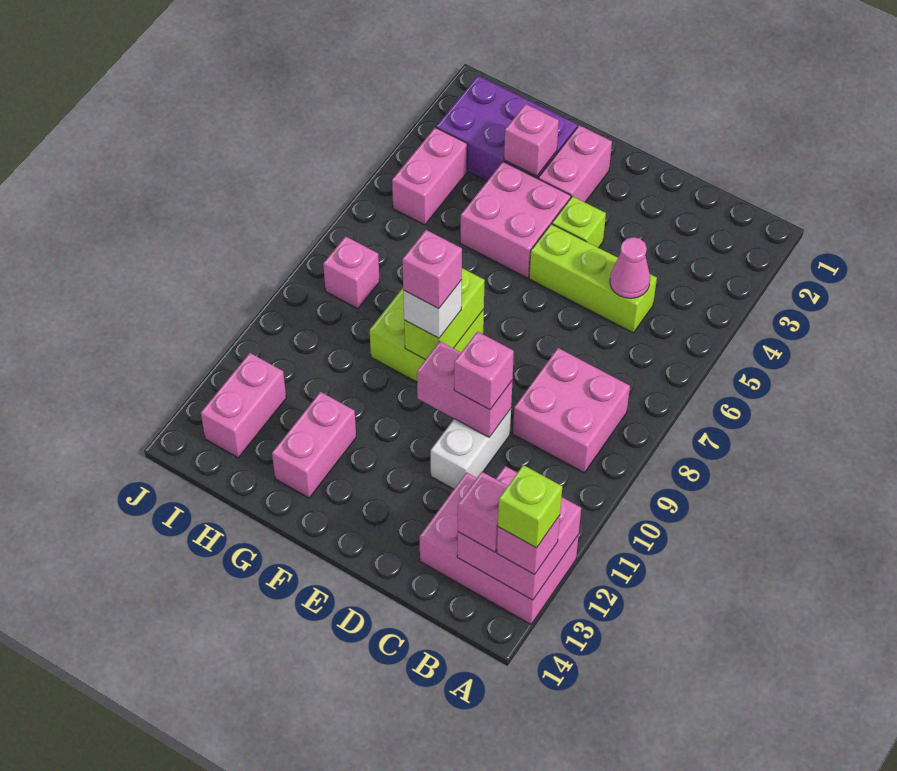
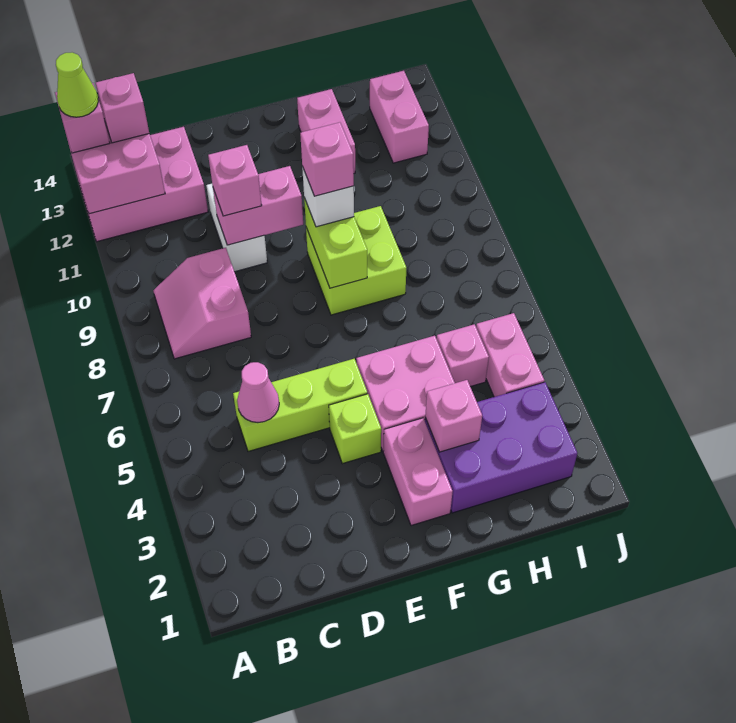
lime brick A13 level 4 -> lime cone A13 level 4
pink brick B8:C9 level 1 -> pink slope B8:C9 level 1 top C
pink brick I8 level 1 -> pink brick H5 level 1

